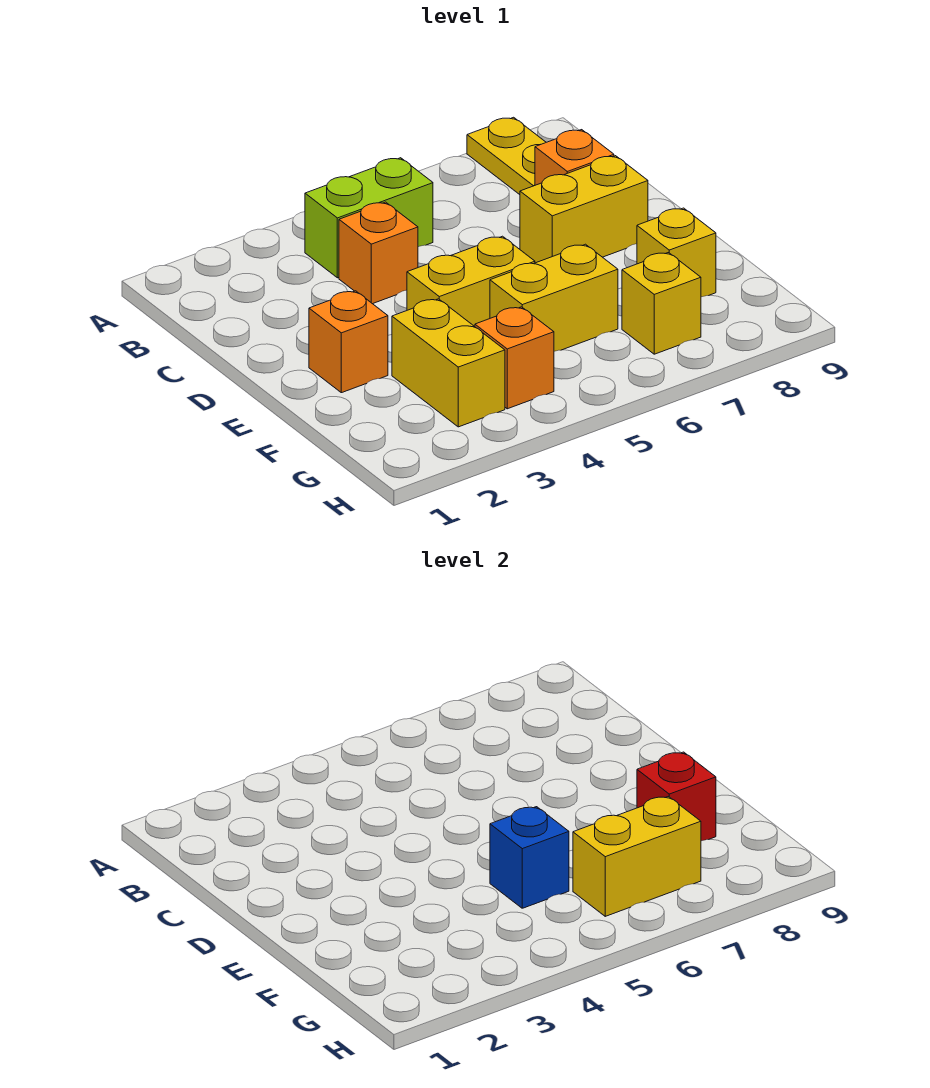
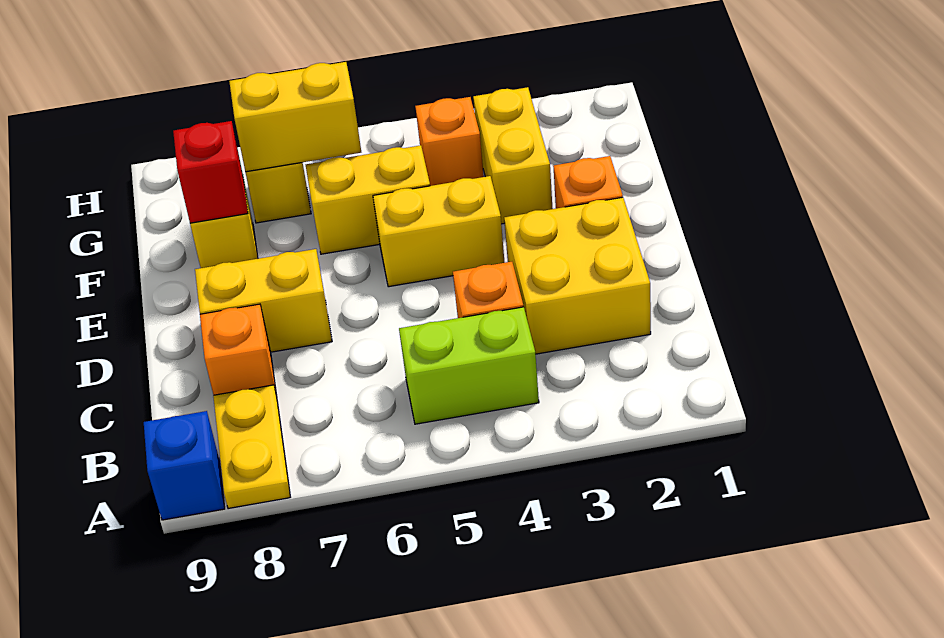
none -> yellow brick C2:D3 level 1
blue brick F5 level 2 -> blue brick A9 level 1

